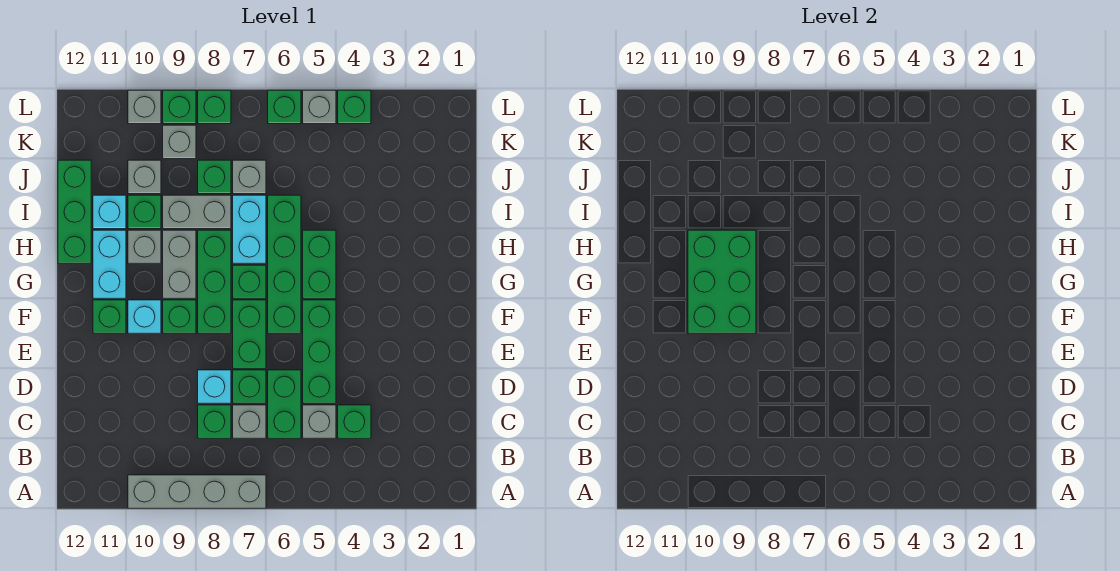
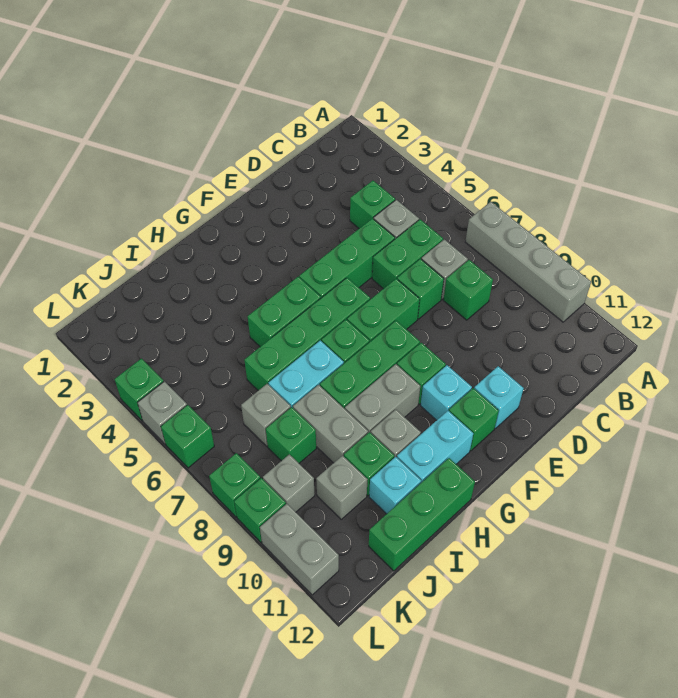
cyan brick D8 level 1 -> cyan brick E11 level 1
green brick F9:H10 level 2 -> none
grey brick L10 level 1 -> grey brick L10:L11 level 1

